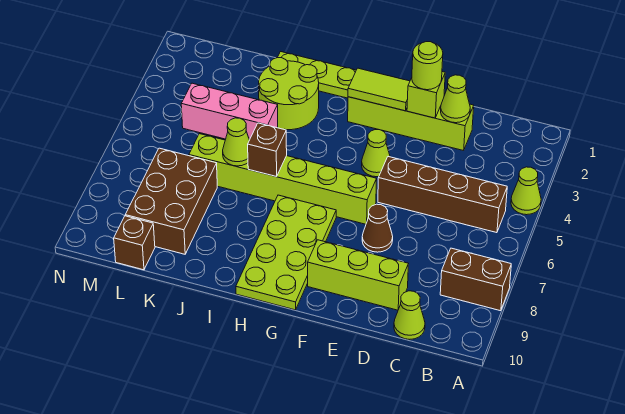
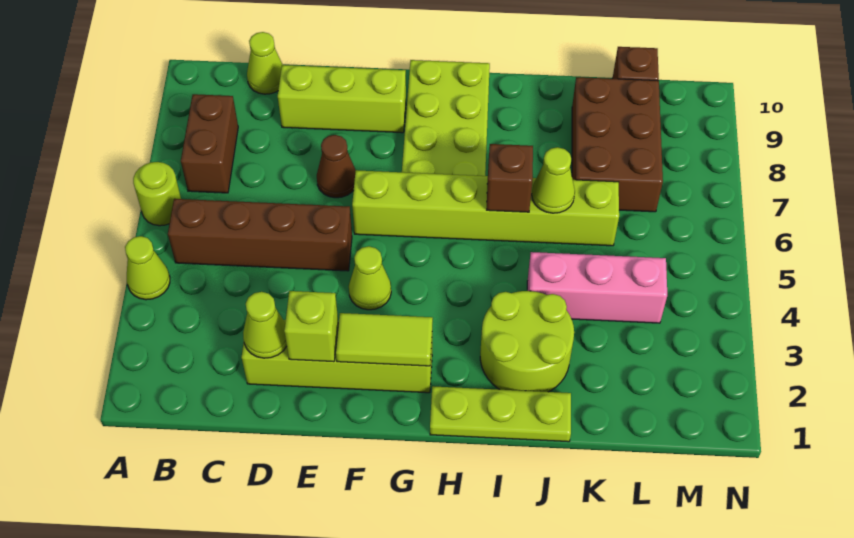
brown brick A8:B8 level 1 -> brown brick B7:B8 level 1
lime round brick E2 level 3 -> lime round brick A6 level 1

